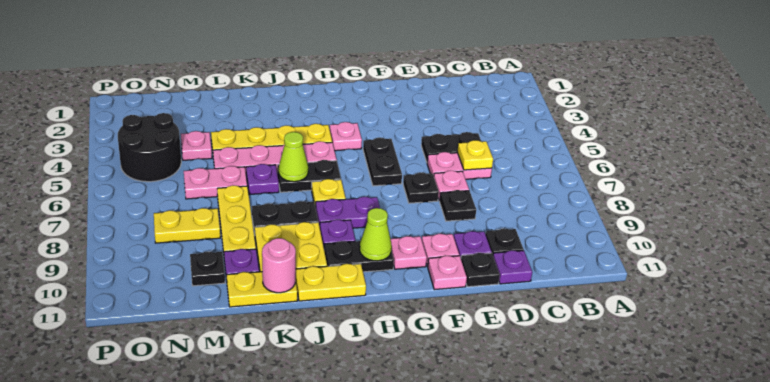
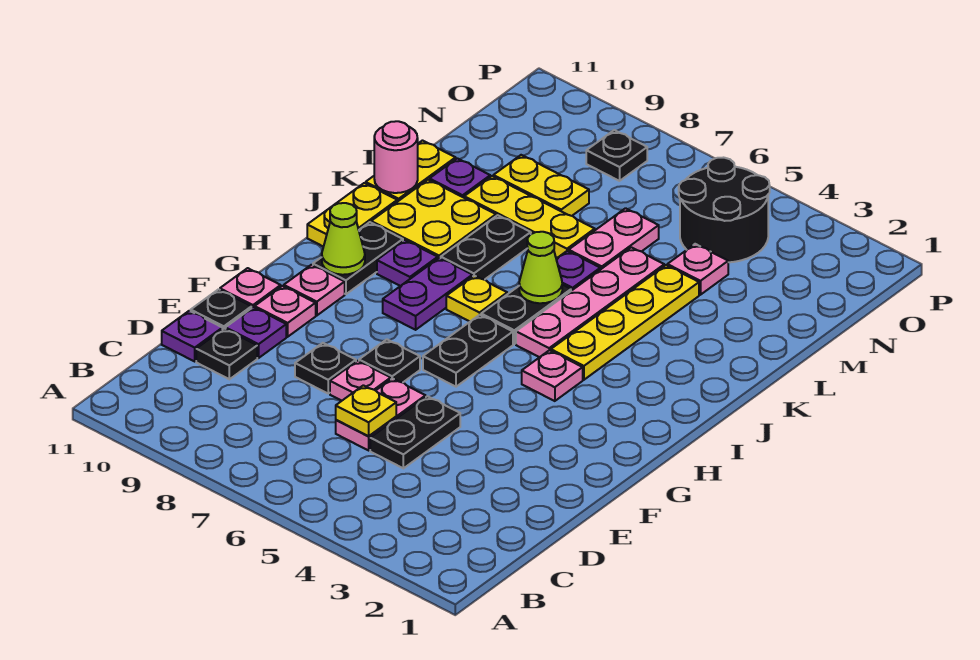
black plate G5:G6 level 1 -> black plate G6:H6 level 1
yellow plate M8:N8 level 1 -> yellow plate M8:M9 level 1
black plate M10 level 1 -> black plate O8 level 1

